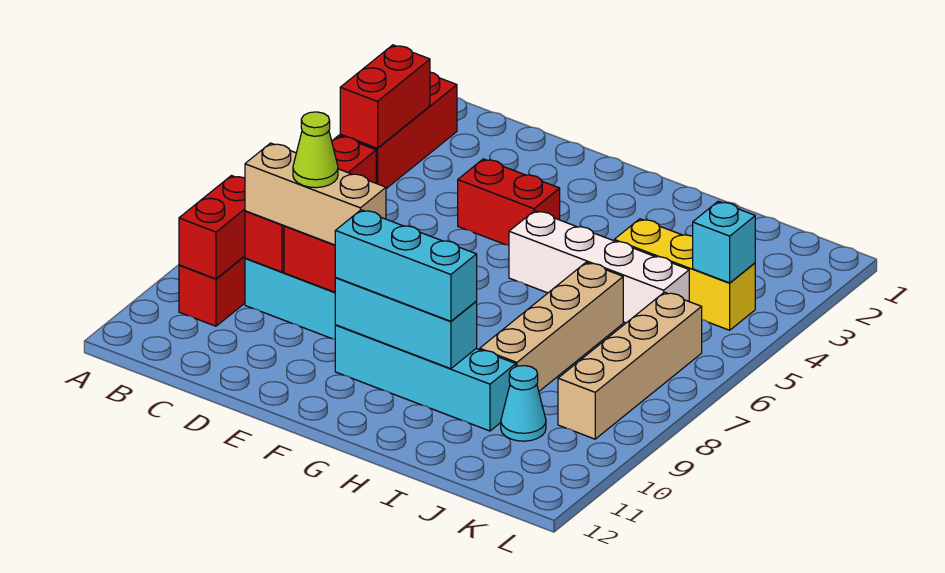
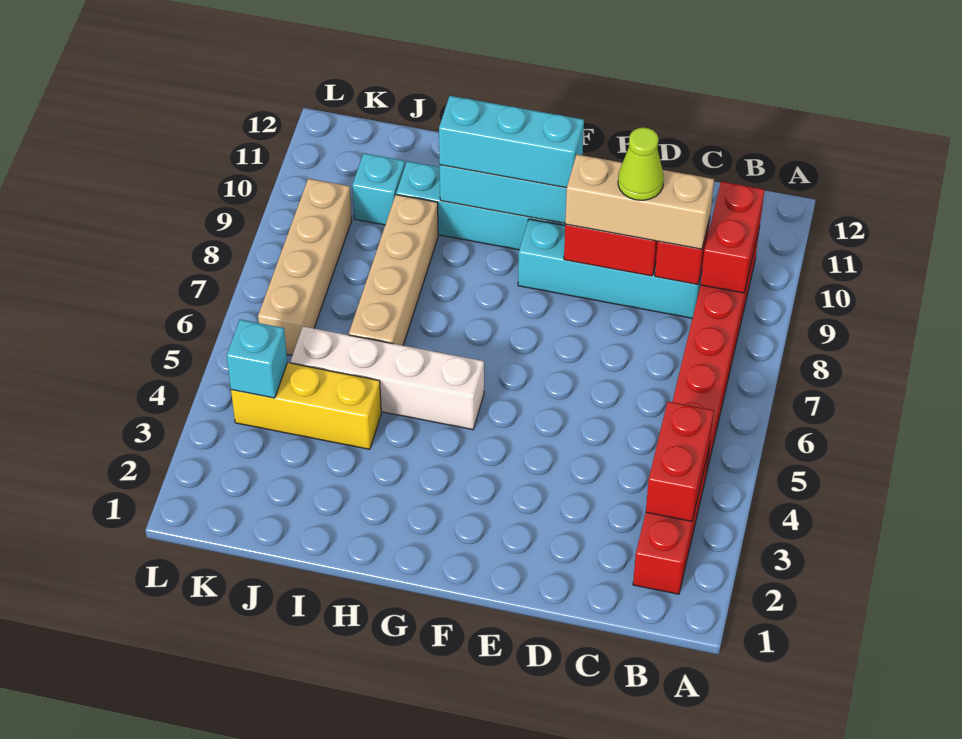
red brick E4:F4 level 1 -> none
cyan cone J10 level 1 -> cyan brick J10 level 1

